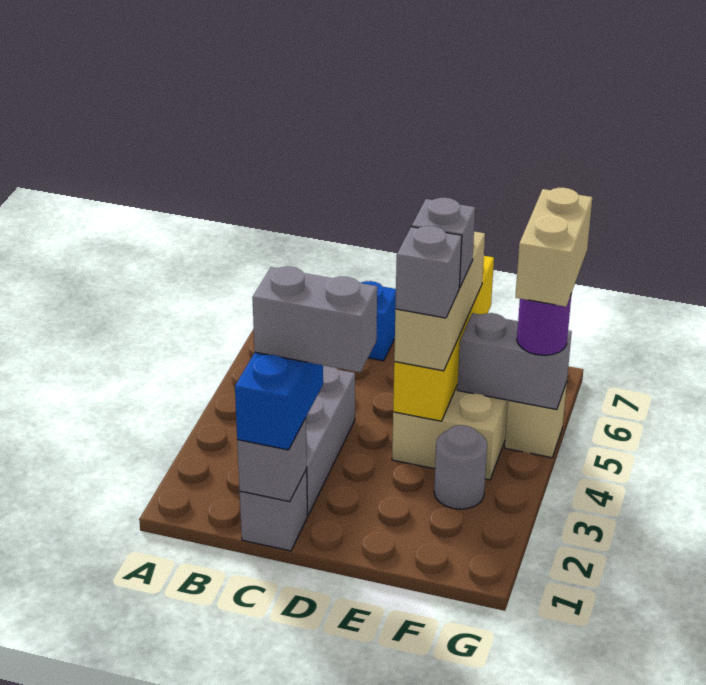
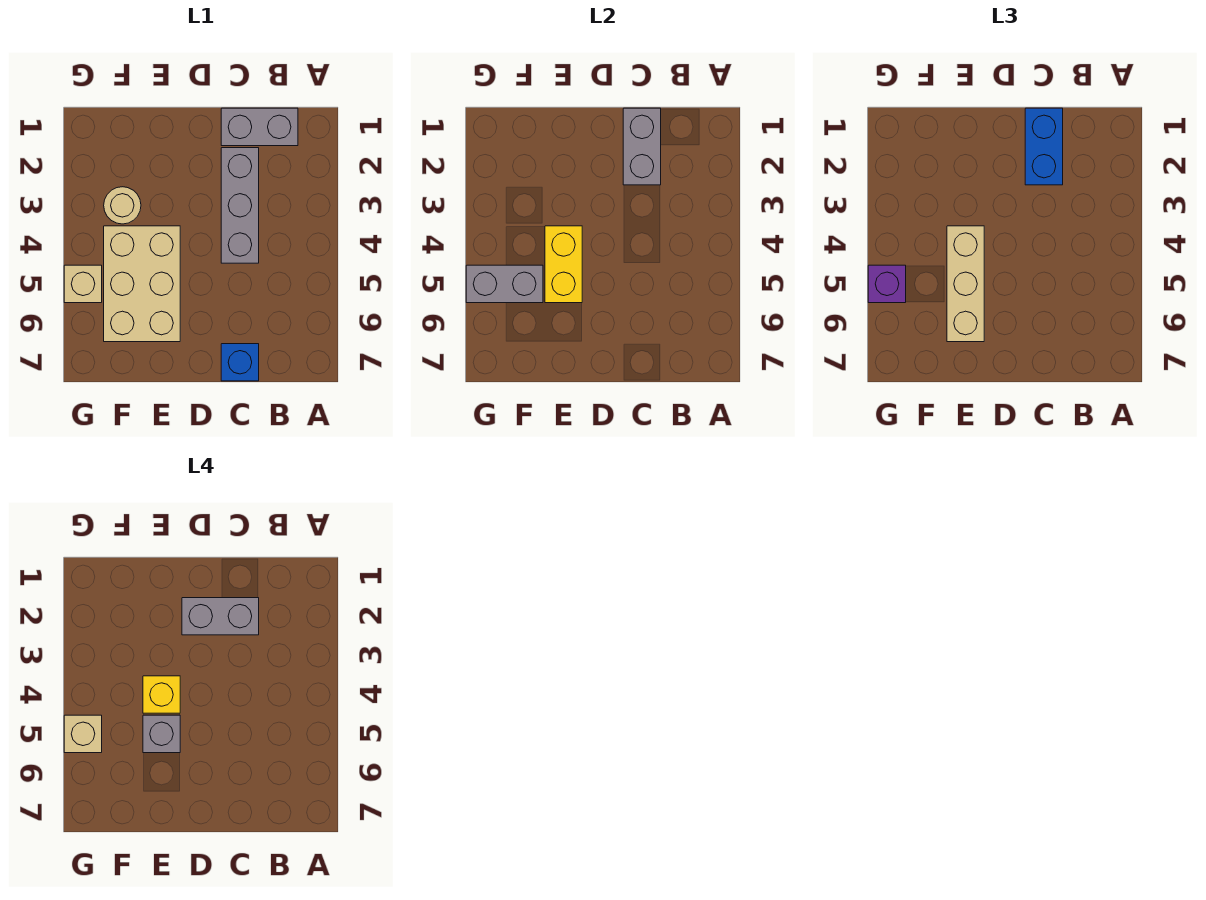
grey brick C1 level 1 -> grey brick B1:C1 level 1
grey brick C1 level 2 -> grey brick C1:C2 level 2
yellow brick E4:E7 level 2 -> yellow brick E4:E5 level 2
grey brick E4 level 4 -> yellow brick E4 level 4
grey round brick F3 level 1 -> tan round brick F3 level 1
purple round brick G5 level 3 -> purple brick G5 level 3
tan brick G5:G6 level 4 -> tan brick G5 level 4

